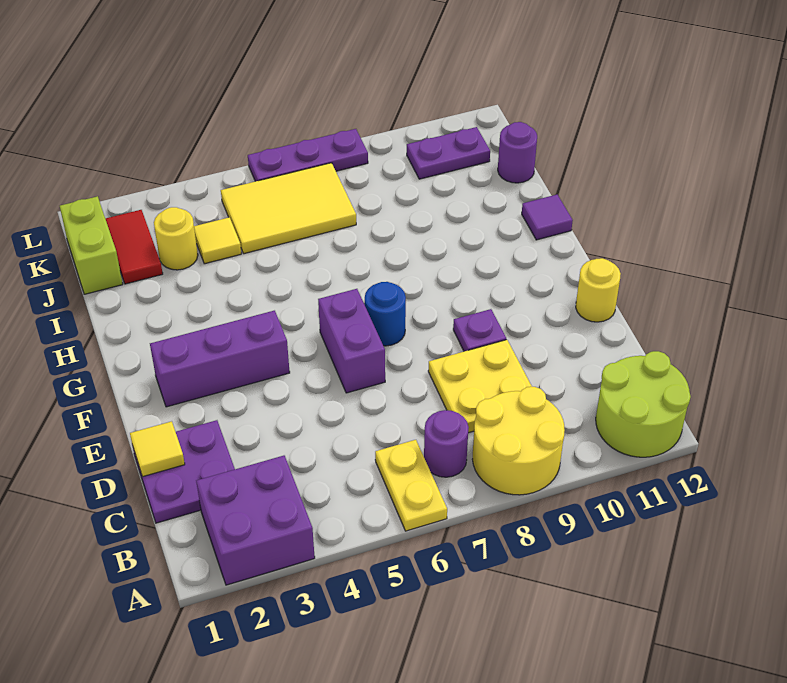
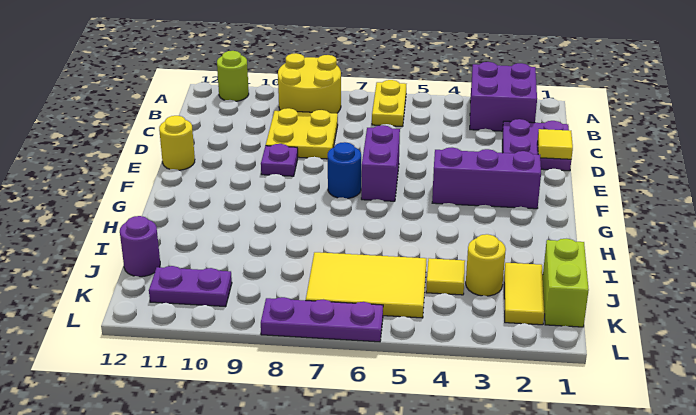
lime round brick A11:B12 level 1 -> lime round brick A11 level 1
purple round brick B7 level 1 -> none
purple tile H12 level 1 -> none
red tile J2:K2 level 1 -> yellow tile J2:K2 level 1

